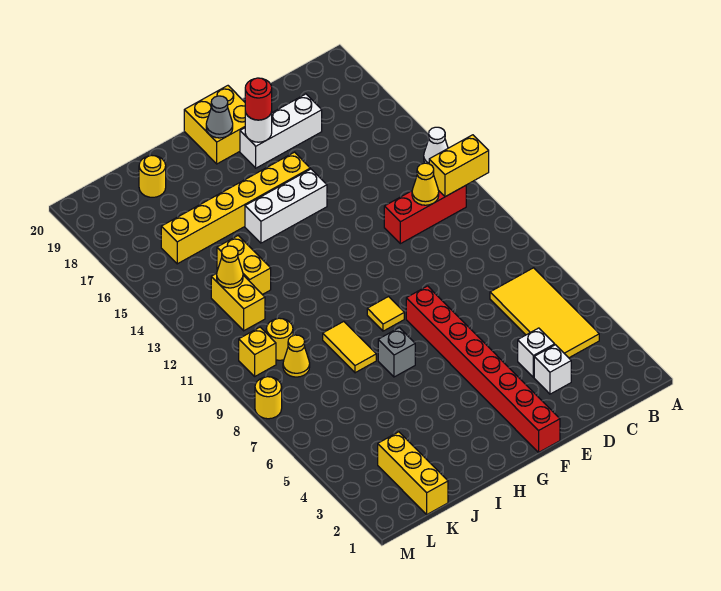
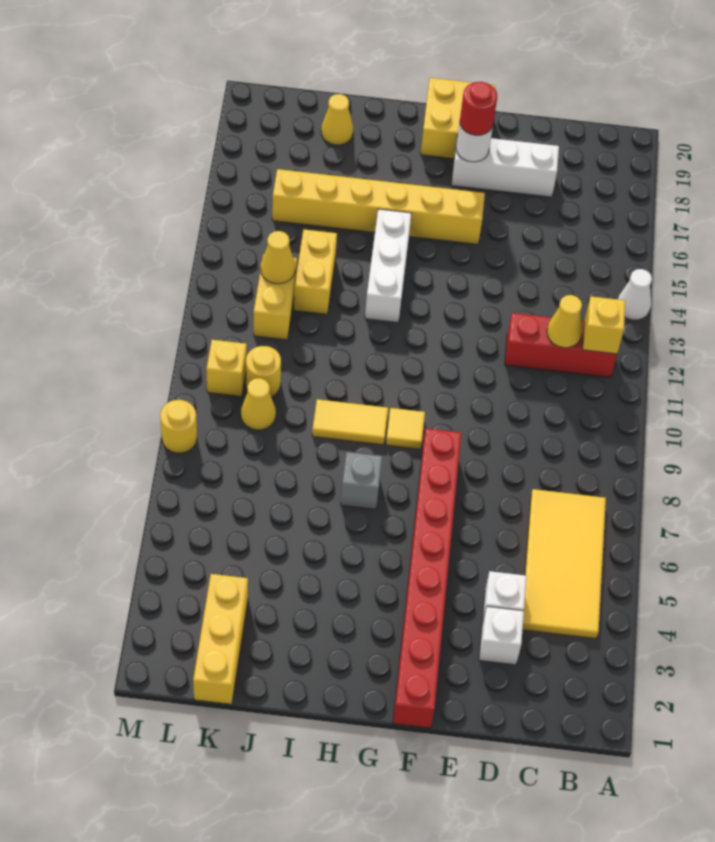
yellow brick A12:B12 level 2 -> yellow brick B12 level 2
white brick F15:H15 level 1 -> white brick H13:H15 level 1
grey cone G19 level 2 -> none
yellow tile I8:I9 level 1 -> yellow tile H9:I9 level 1
yellow round brick J19 level 1 -> yellow cone J19 level 1

